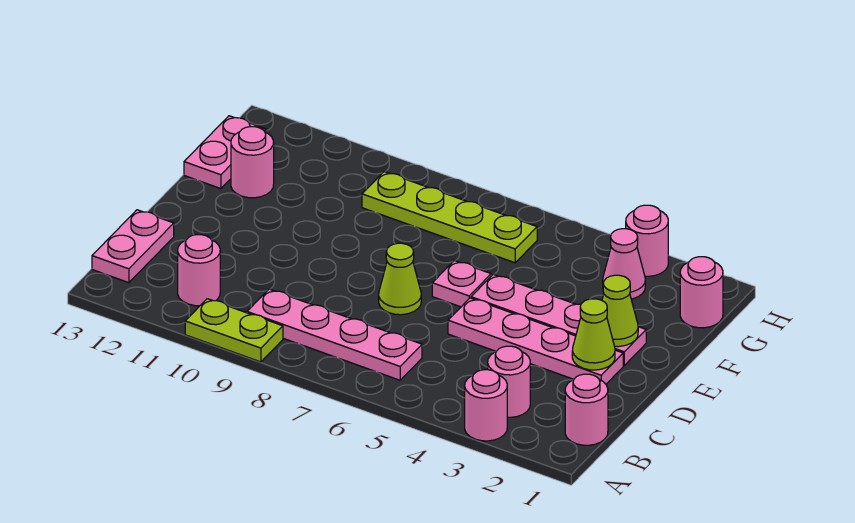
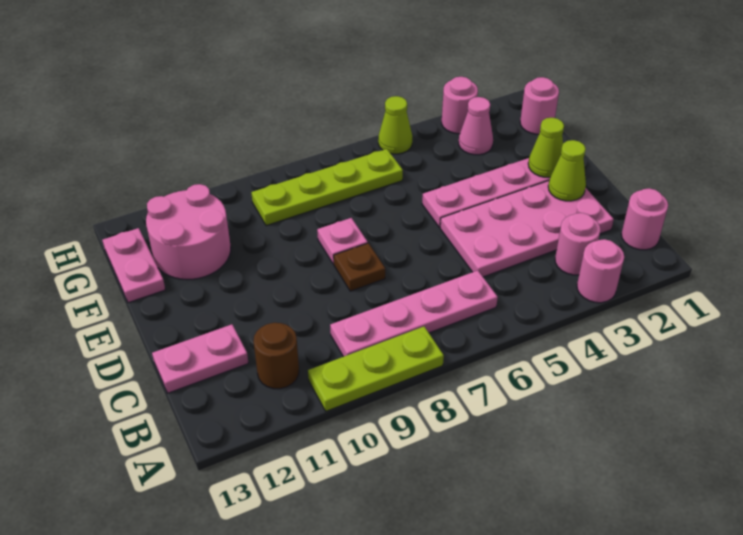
lime plate A9:A10 level 1 -> lime plate A8:A10 level 1
pink round brick B11 level 1 -> brown round brick B11 level 1
pink plate B13:C13 level 1 -> pink plate C12:C13 level 1
pink plate D2:D5 level 1 -> pink plate C2:D5 level 1
lime cone D7 level 1 -> lime cone H5 level 1
none -> brown plate D8 level 1
pink plate E6 level 1 -> pink plate E8 level 1
pink round brick F12 level 1 -> pink round brick F11:G12 level 1

